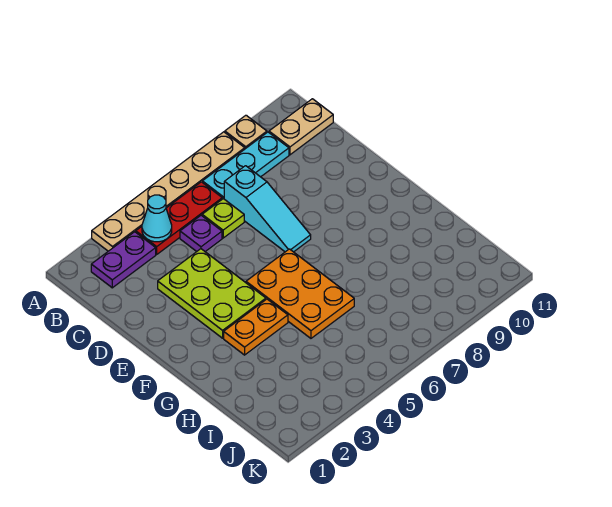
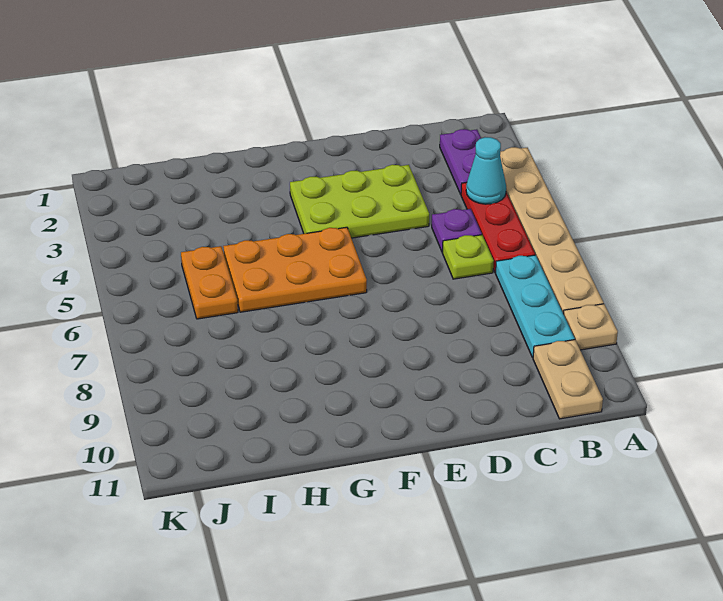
cyan slope C7:E7 level 1 top C -> none
orange plate G3:G4 level 1 -> orange plate I5:I6 level 1

